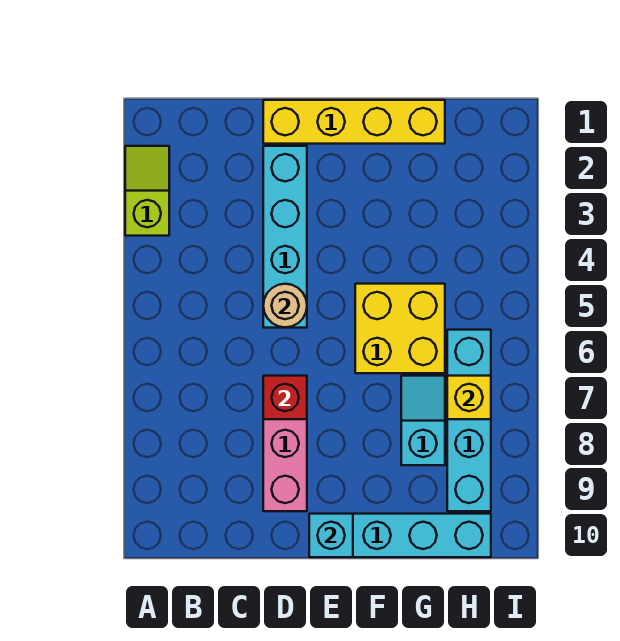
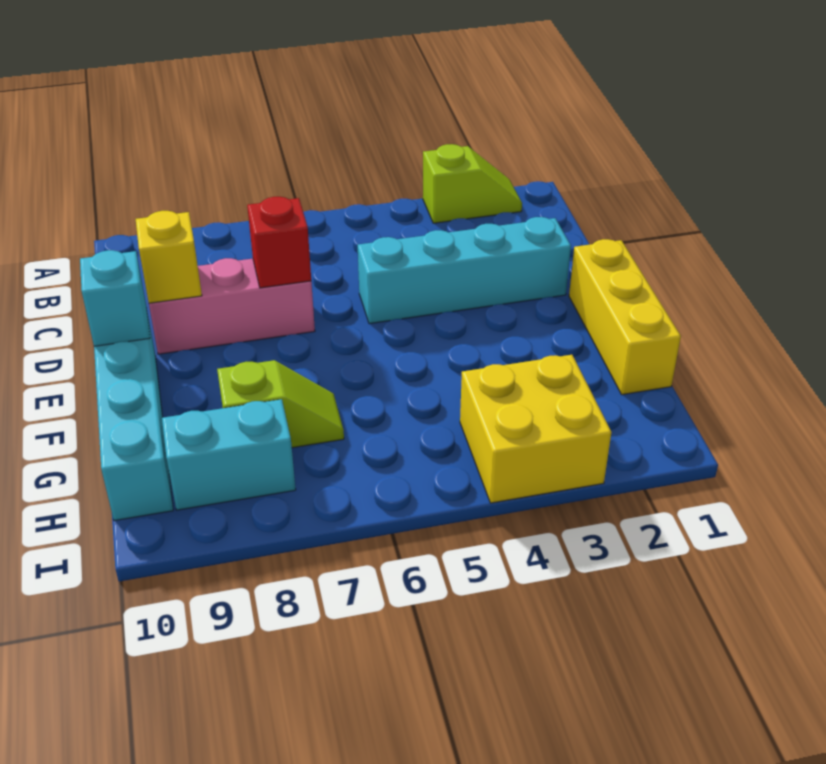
yellow brick D1:G1 level 1 -> yellow brick E1:G1 level 1
tan round brick D5 level 2 -> none
yellow brick F5:G6 level 1 -> yellow brick H3:I4 level 1
cyan slope G7:G8 level 1 top 8 -> lime slope G7:G8 level 1 top 8
cyan brick H6:H9 level 1 -> cyan brick H8:H9 level 1
yellow brick H7 level 2 -> yellow brick D9 level 2

